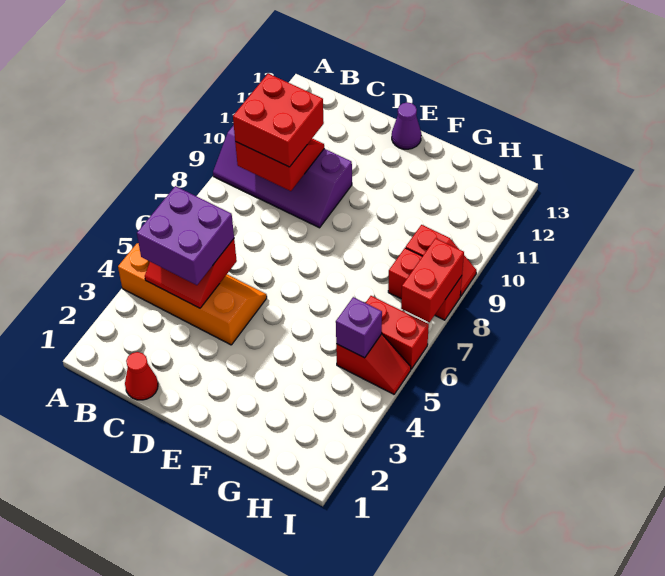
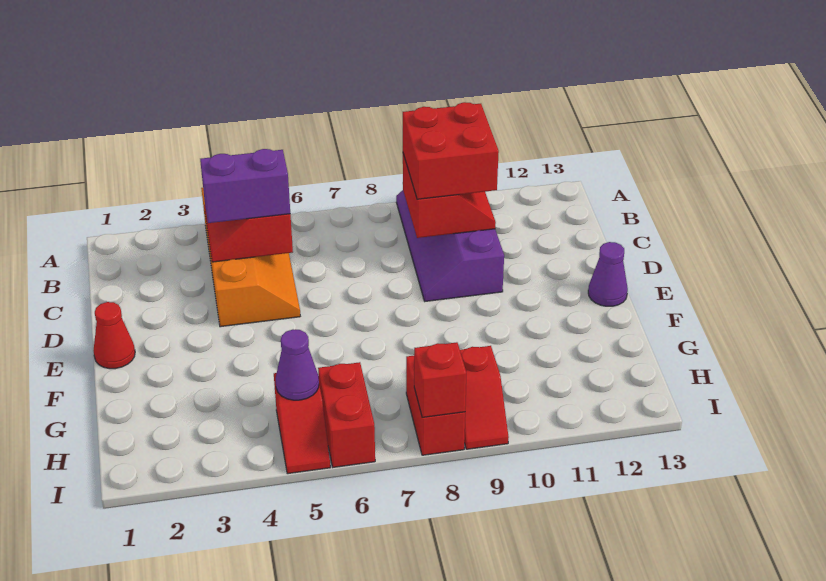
purple brick B4:C5 level 3 -> purple brick C4:C5 level 3
red cone C1 level 1 -> red cone E1 level 1
purple brick H5 level 2 -> purple cone H5 level 2
red brick I7:I8 level 2 -> red brick I8 level 2

